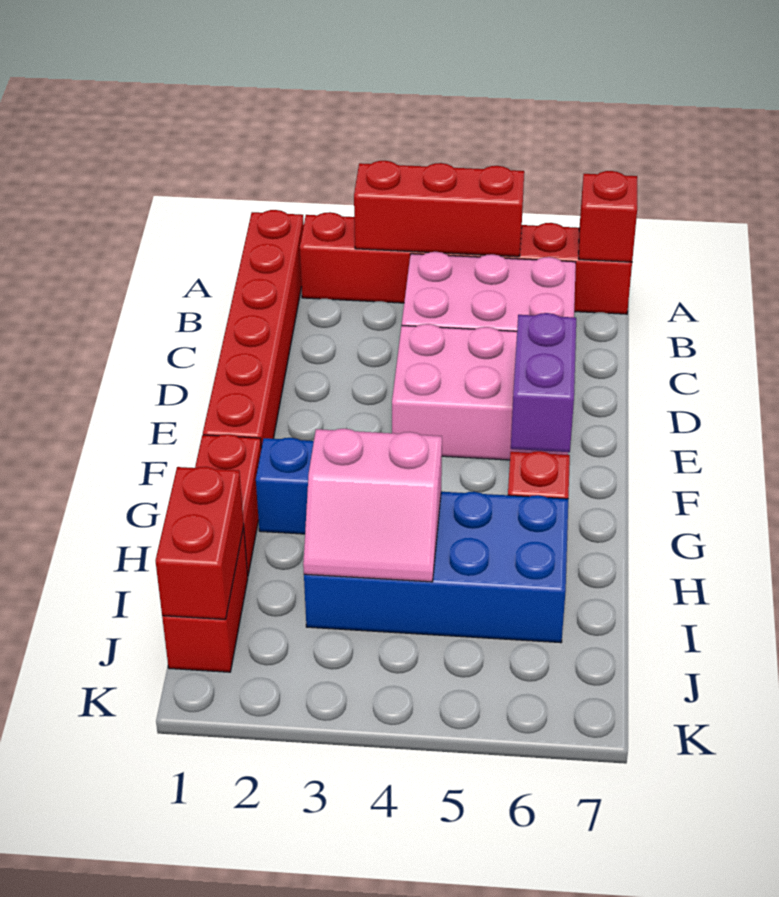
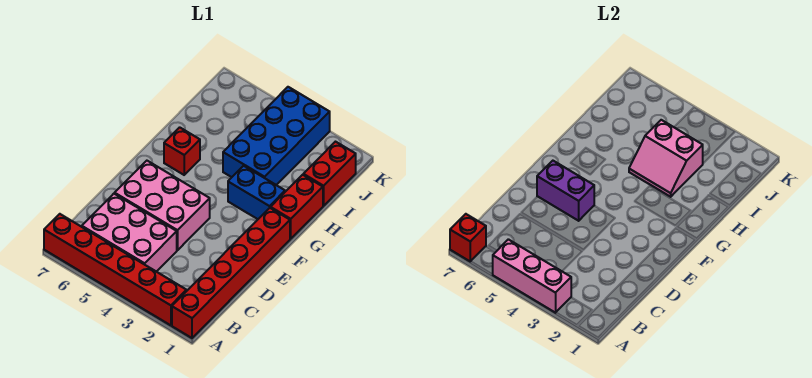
red brick A3:A5 level 2 -> pink brick A3:A5 level 2
purple brick E6:F6 level 2 -> purple brick E5:E6 level 2
blue brick H3:I6 level 1 -> blue brick H3:K4 level 1
pink slope H3:I4 level 2 top H -> pink slope H3:I4 level 2 top I
red brick I1:J1 level 2 -> none

